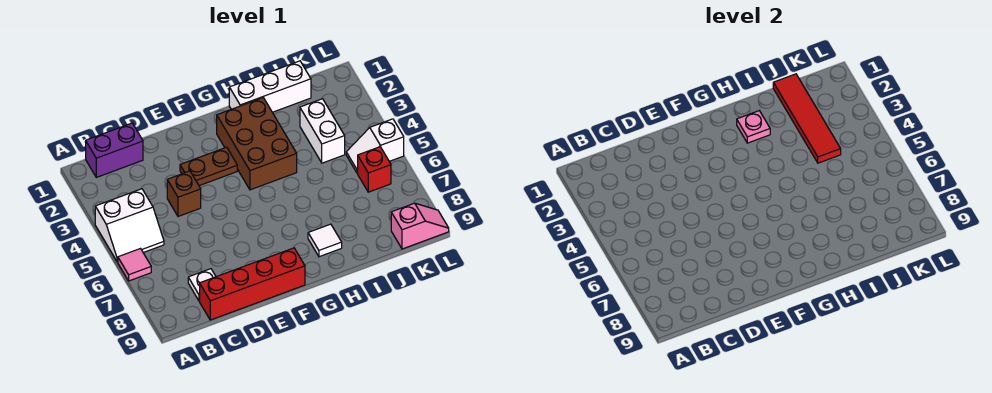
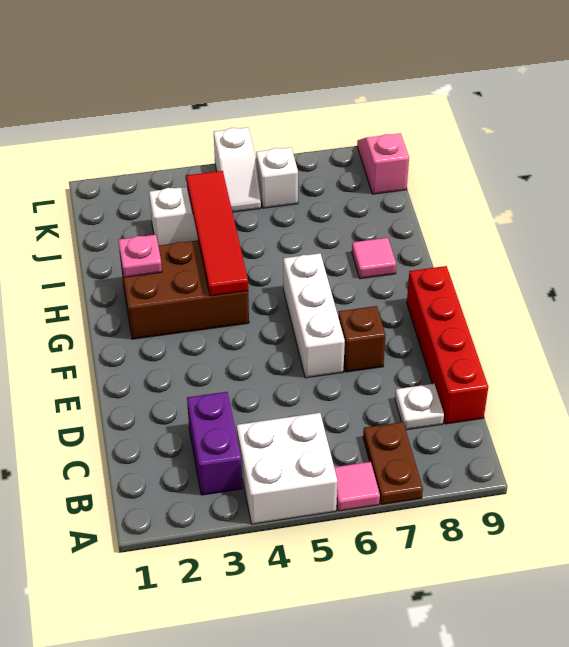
white slope A4:B5 level 1 top 4 -> white brick A4:B5 level 1
purple brick B1:C1 level 1 -> purple brick B3:C3 level 1
brown brick D4 level 1 -> brown brick E7 level 1
brown plate E3:F3 level 1 -> brown plate A7:B7 level 1
white brick H1:J1 level 1 -> white brick E6:G6 level 1
white tile H8 level 1 -> pink tile H8 level 1
red tile J1:J4 level 2 -> red tile G4:J4 level 2
red brick K6 level 1 -> white brick K6 level 1

